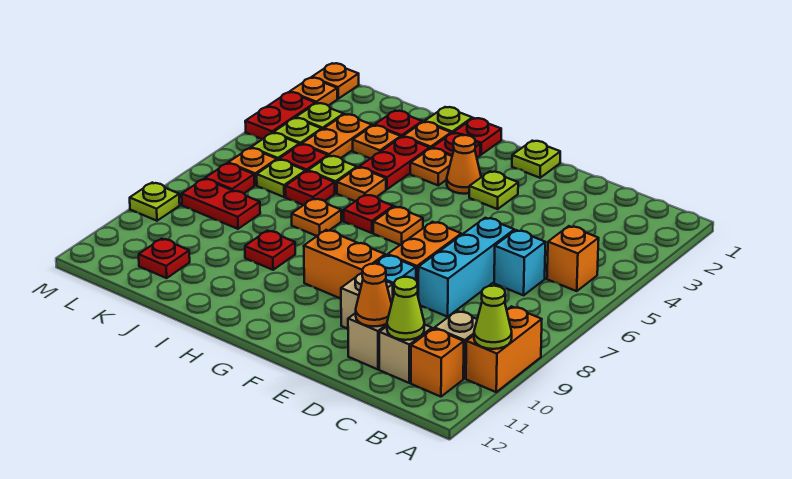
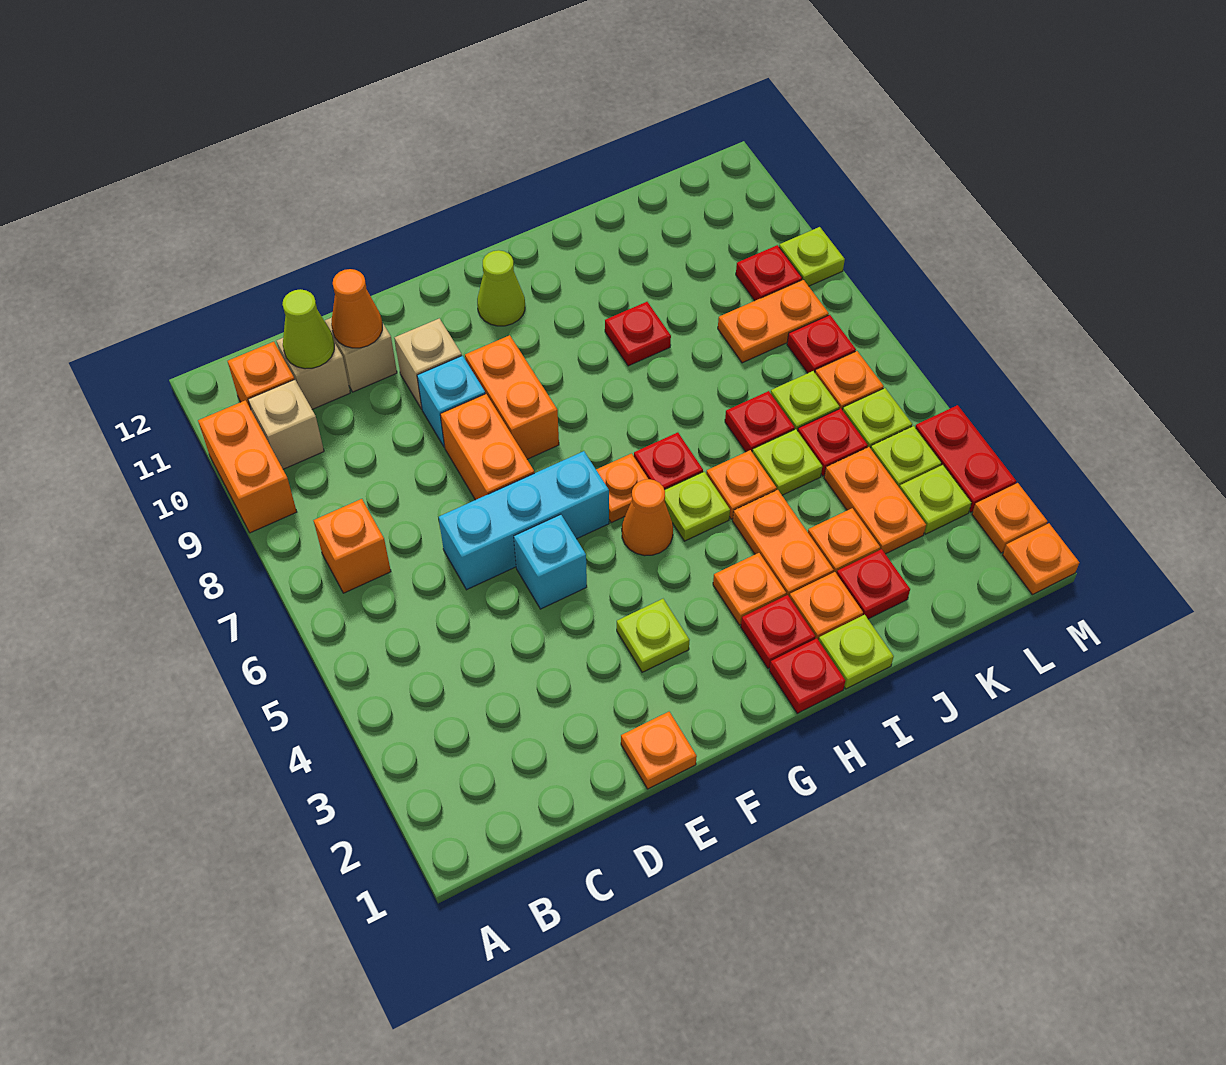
lime cone A10 level 2 -> lime cone G11 level 1
orange brick B5 level 1 -> orange brick B7 level 1
cyan brick C6 level 1 -> cyan brick E5 level 1
cyan brick D6:D8 level 1 -> cyan brick D6:F6 level 1
lime plate F1 level 1 -> lime plate H5 level 1
orange brick F9:G9 level 1 -> orange brick F8:F9 level 1
orange cone G3 level 1 -> orange cone G5 level 1
red plate I3:I4 level 1 -> orange plate I3:I4 level 1
orange plate I7 level 1 -> orange plate E1 level 1
red plate K8:L8 level 1 -> orange plate K8:L8 level 1
red plate K11 level 1 -> red plate L9 level 1

